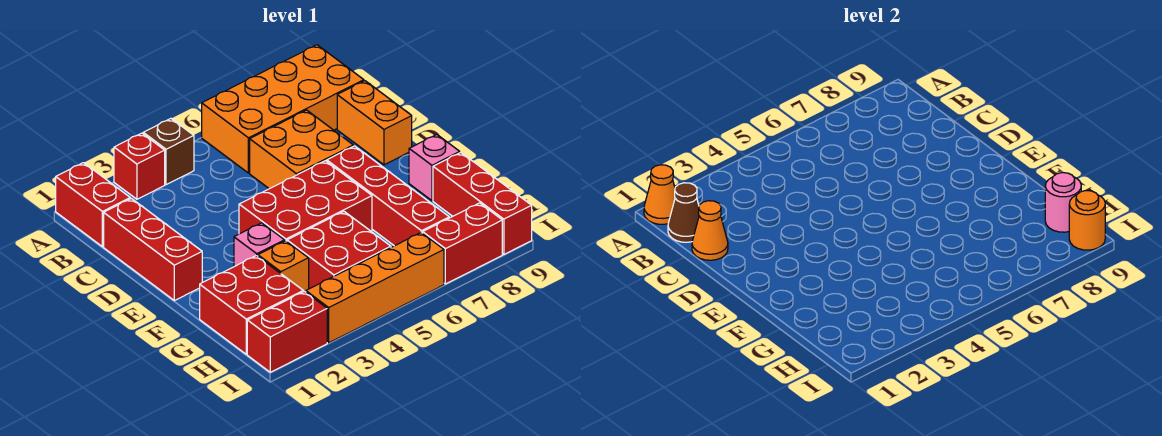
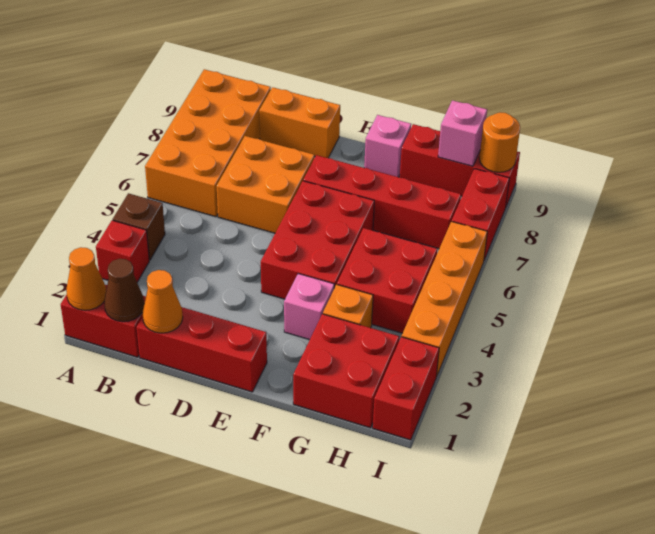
pink round brick H9 level 2 -> pink brick H9 level 2

